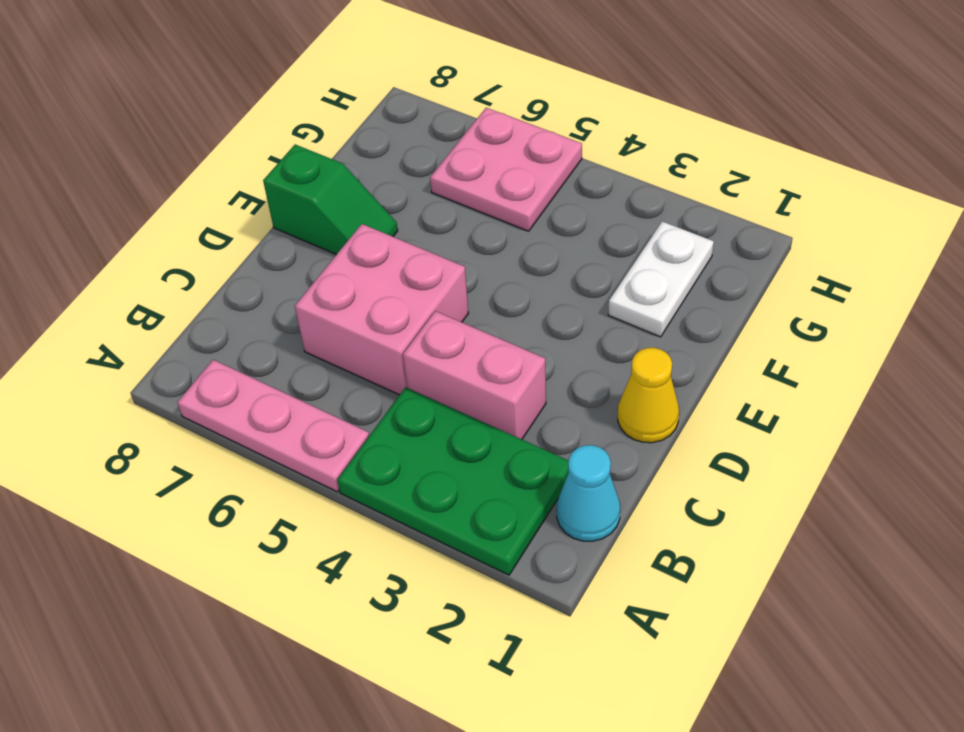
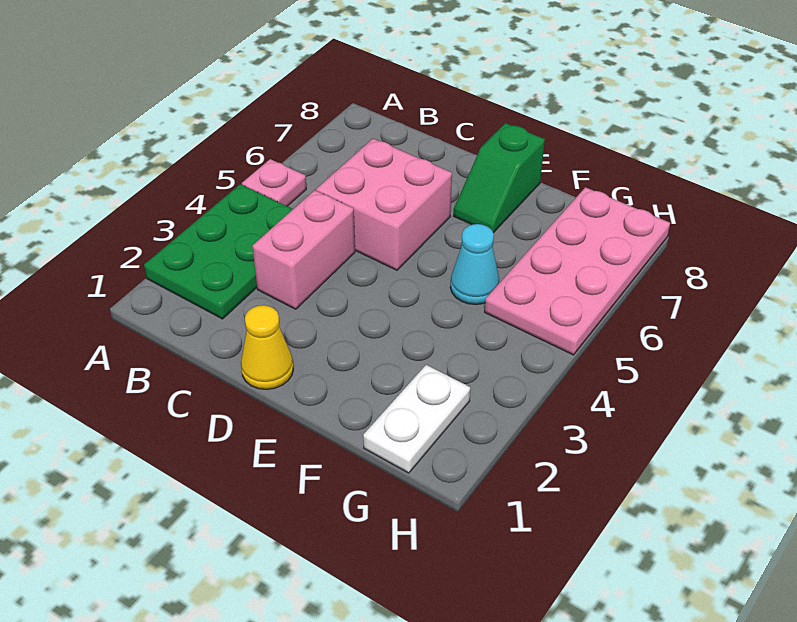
pink plate A5:A7 level 1 -> pink plate A5 level 1
cyan cone B1 level 1 -> cyan cone F5 level 1
white plate F2:G2 level 1 -> white plate G1:G2 level 1
pink plate G5:H6 level 1 -> pink plate G5:H8 level 1

